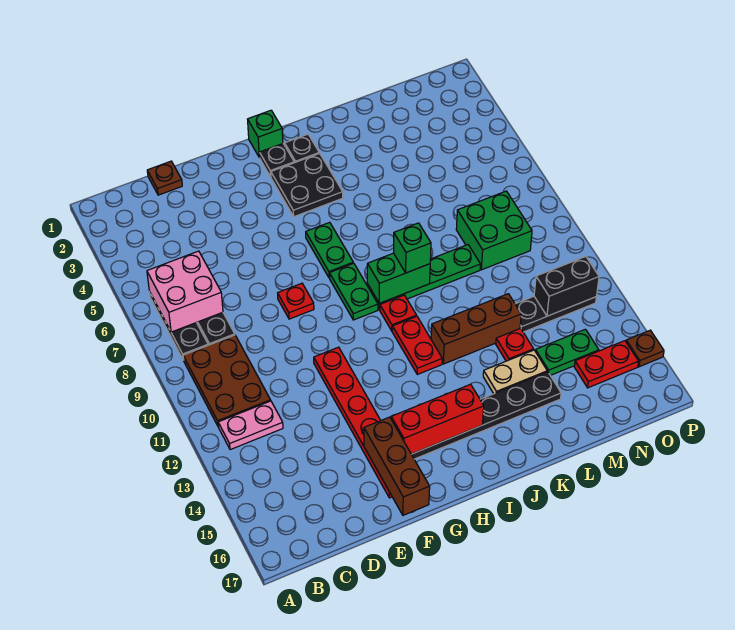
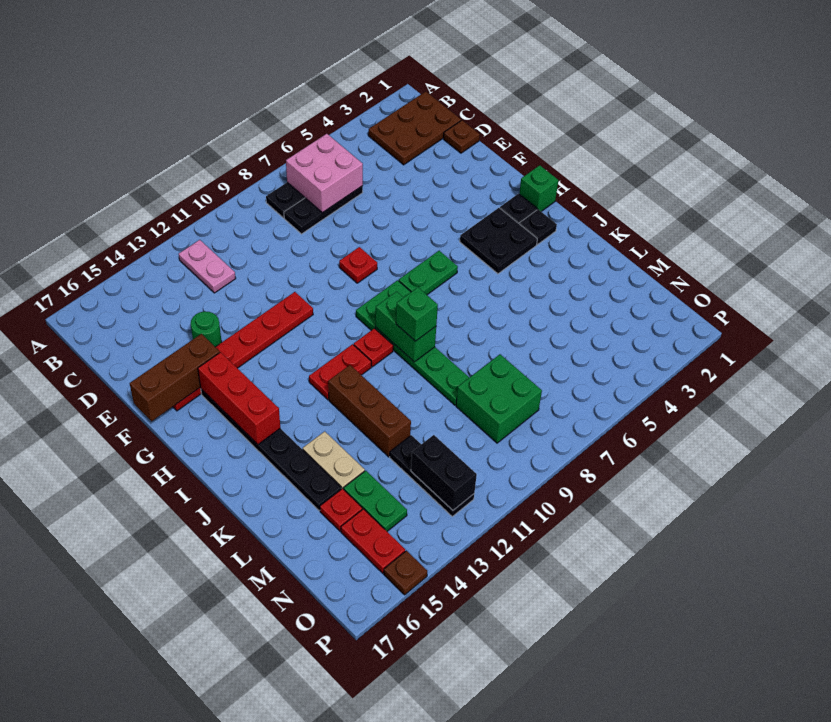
brown plate B9:C11 level 1 -> brown plate B1:C3 level 1
none -> green round brick E14 level 1
red plate L13 level 1 -> red plate M15 level 1

